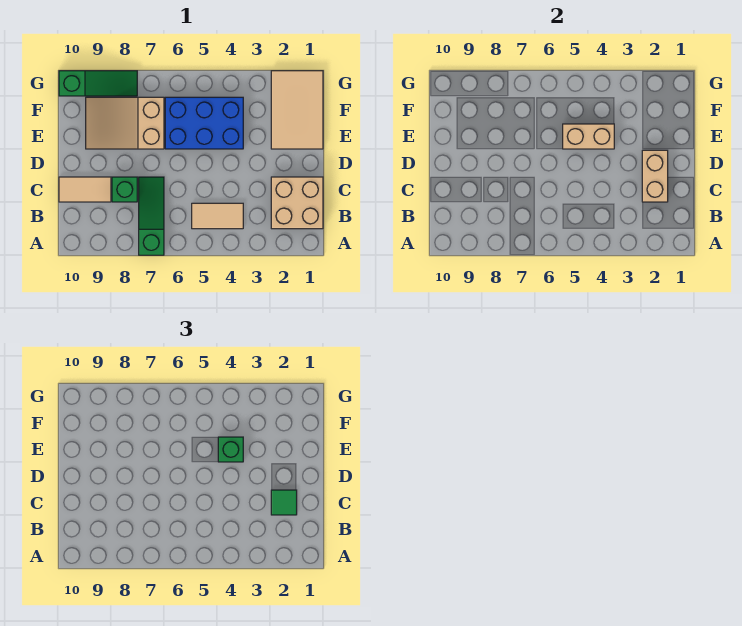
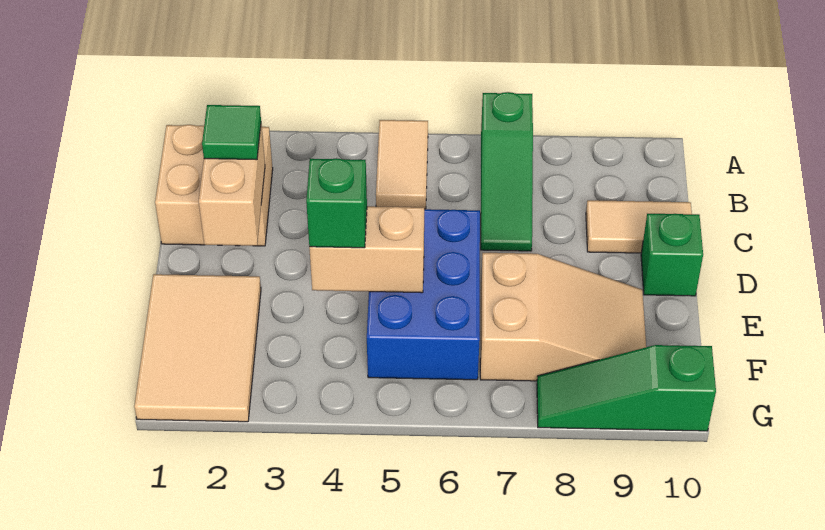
tan tile B4:B5 level 1 -> tan tile A5:B5 level 1
green brick C8 level 1 -> green brick D10 level 1
blue brick E4:F6 level 1 -> blue brick D5:F6 level 1

